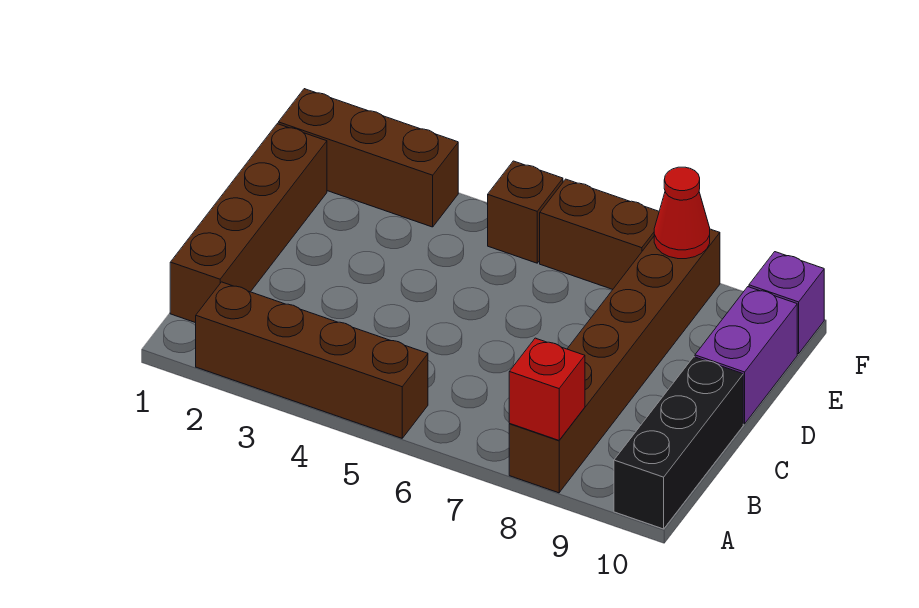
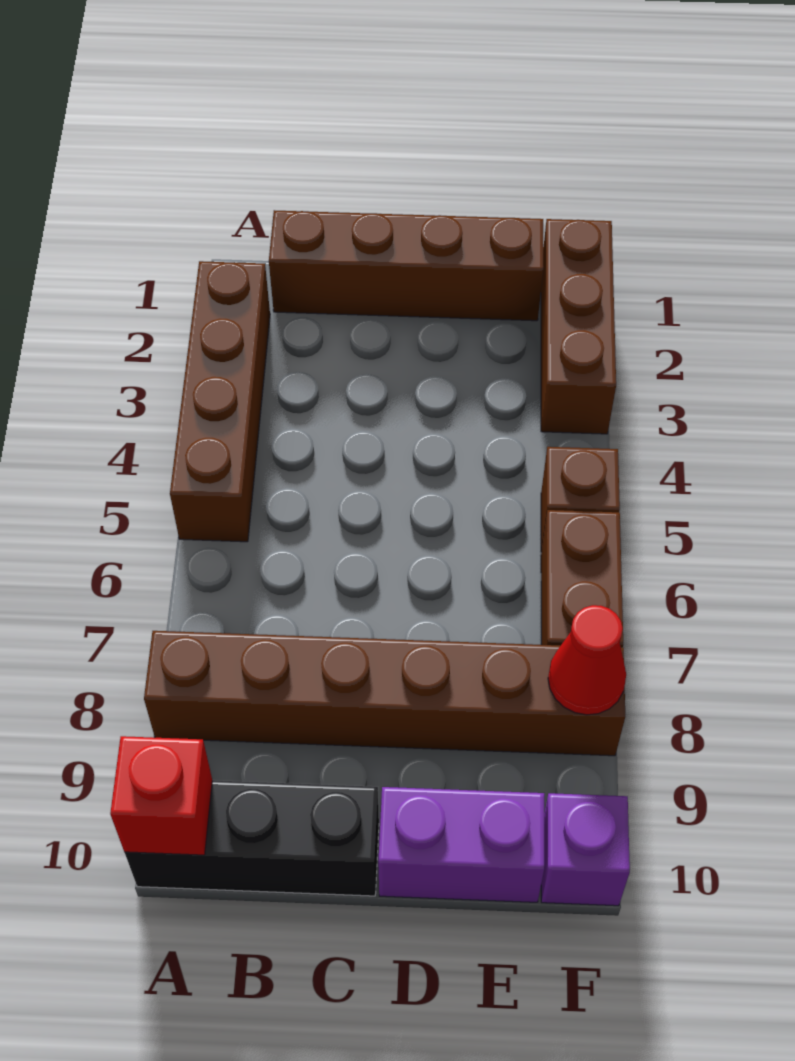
red brick A8 level 2 -> red brick A10 level 2

